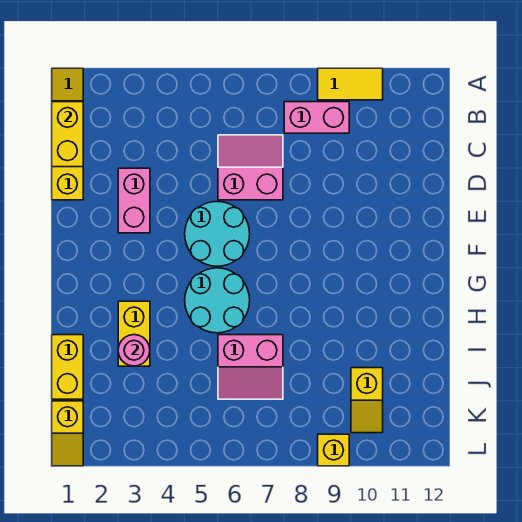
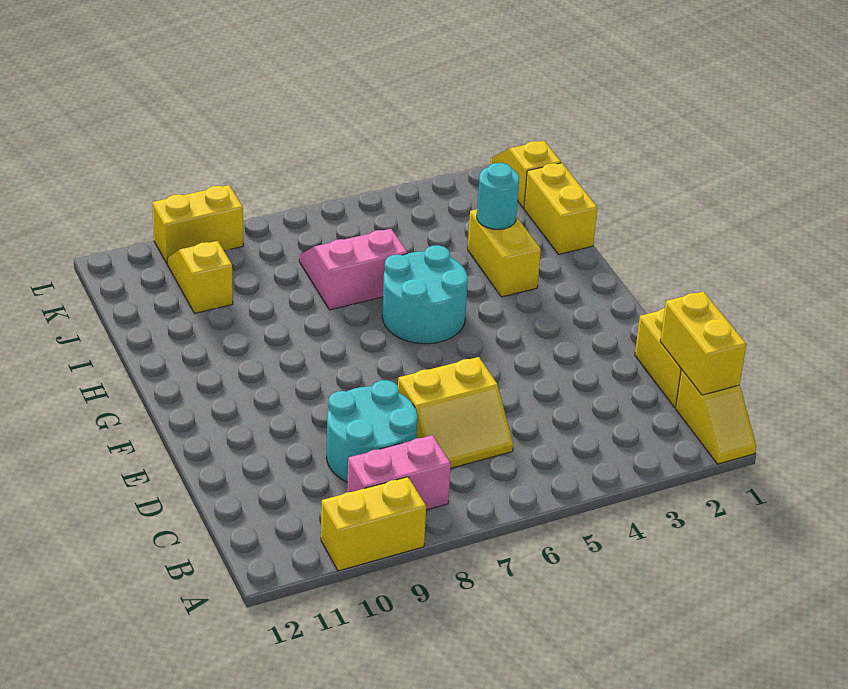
yellow tile A9:A10 level 1 -> yellow brick A9:A10 level 1
pink slope C6:D7 level 1 top D -> yellow slope C6:D7 level 1 top D
pink brick D3:E3 level 1 -> none
cyan round brick E5:F6 level 1 -> cyan round brick C8:D9 level 1
pink round brick I3 level 2 -> cyan round brick I3 level 2
yellow brick L9 level 1 -> yellow brick L9:L10 level 1

